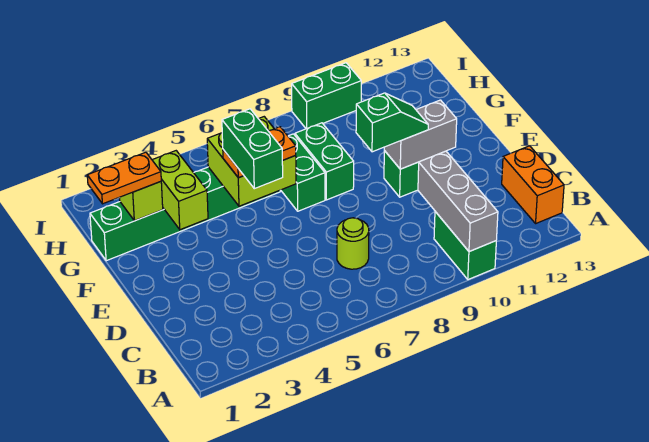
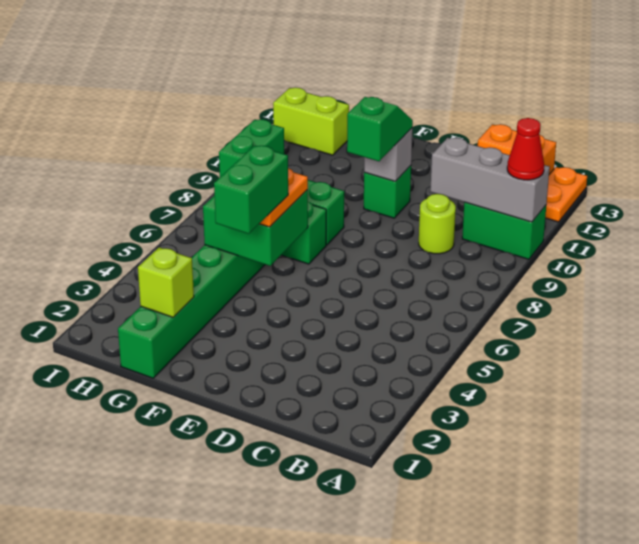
none -> red cone A10 level 3
lime round brick C7 level 1 -> lime round brick C9 level 1
green brick E5:F5 level 4 -> green brick F4:F5 level 4
grey brick E10:E11 level 2 -> grey brick E10 level 2
lime brick F3:G3 level 2 -> lime brick H12:I12 level 1
lime brick F5:G6 level 2 -> green brick F5:G6 level 2
orange plate G1:G2 level 3 -> orange plate A12:A13 level 1

